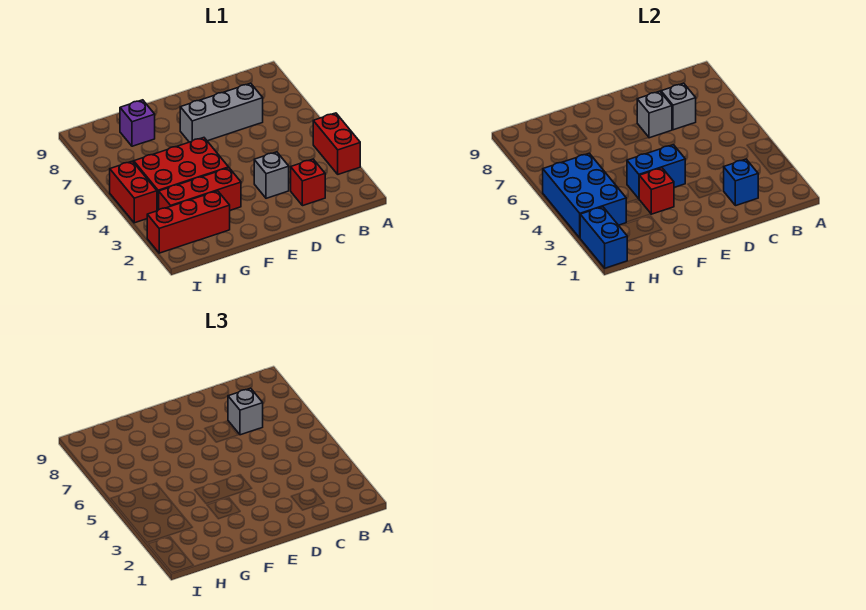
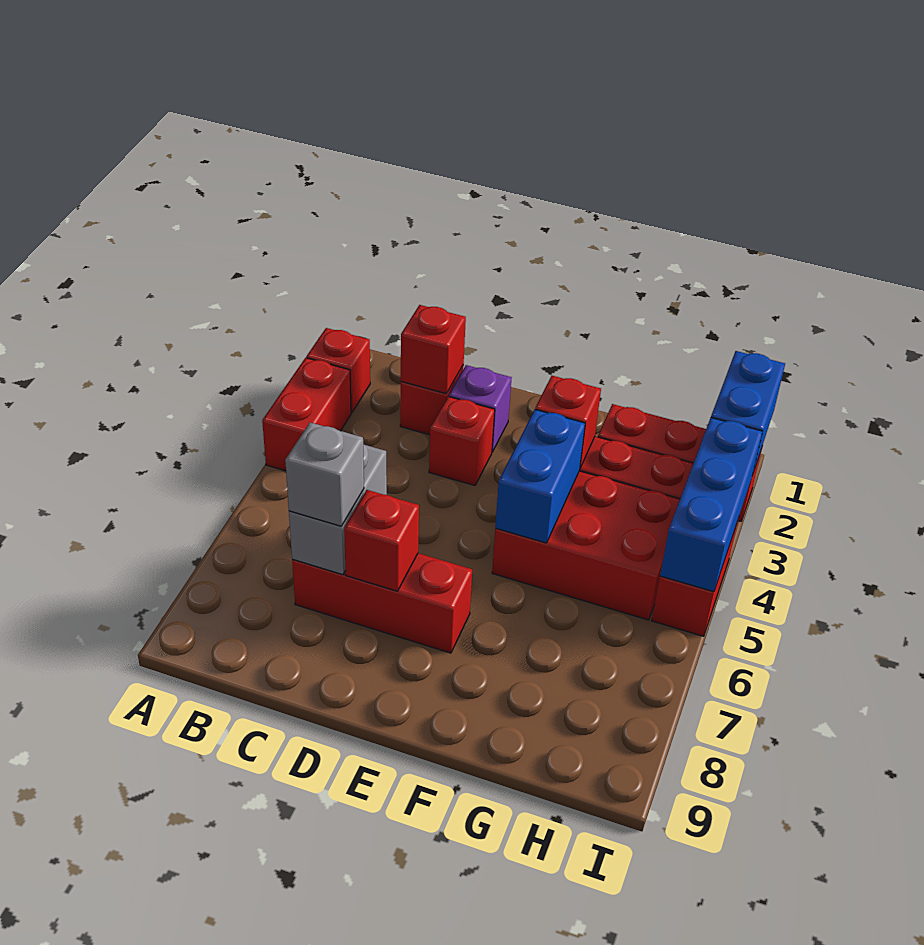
none -> red brick A2 level 1
blue brick C2 level 2 -> red brick C2 level 2
grey brick C7:E7 level 1 -> red brick C7:E7 level 1
grey brick C7 level 2 -> grey brick C6:C7 level 2
grey brick D3 level 1 -> red brick D3 level 1
grey brick D7 level 2 -> red brick D7 level 2
blue brick E4:F4 level 2 -> blue brick F4:F5 level 2
purple brick G8 level 1 -> purple brick D2 level 1
blue brick H3:I5 level 2 -> blue brick I3:I5 level 2

